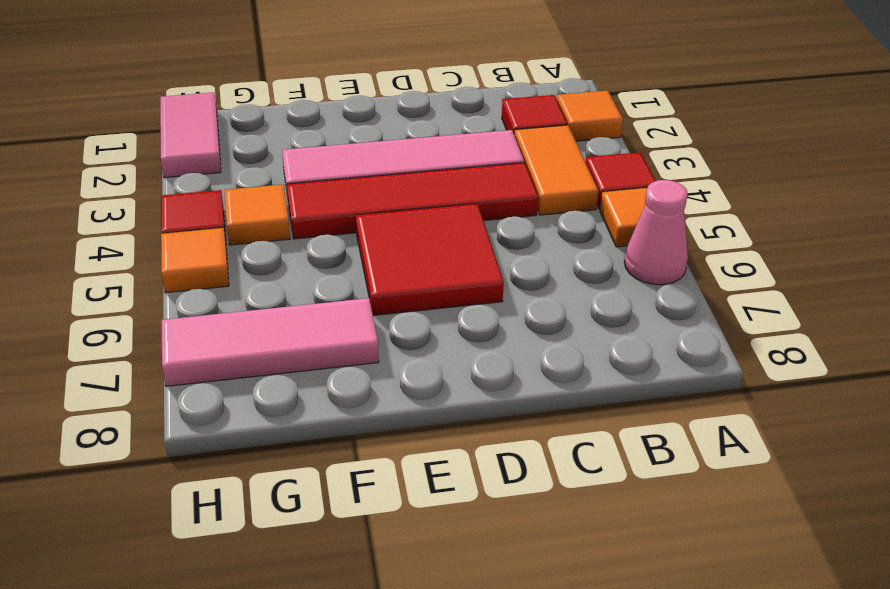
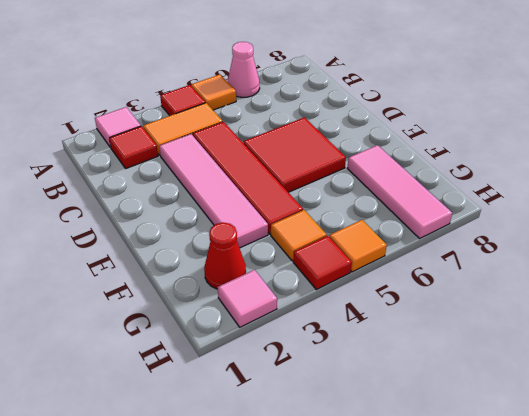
orange tile A2 level 1 -> pink tile A2 level 1
none -> red cone G2 level 1
pink tile H1:H2 level 1 -> pink tile H2 level 1

